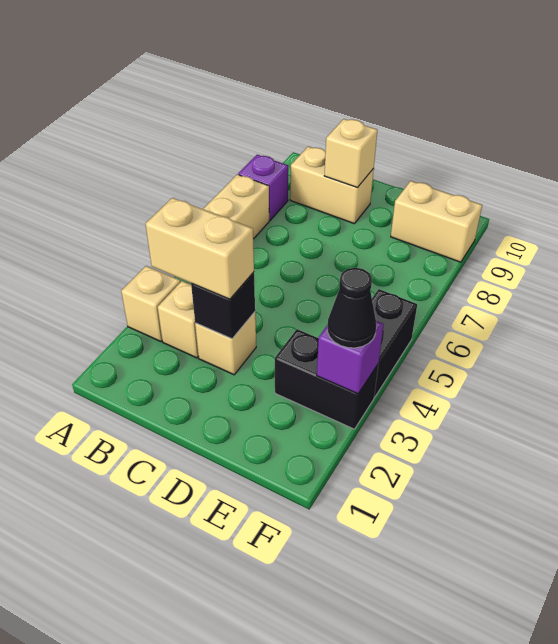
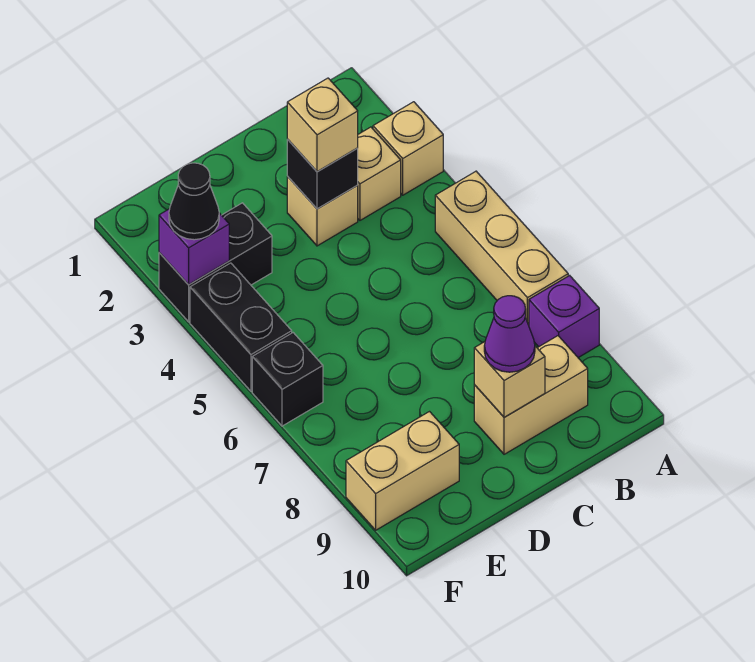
tan brick B3:C3 level 3 -> tan brick C3 level 3
none -> purple cone C9 level 3
none -> black brick F6 level 1

